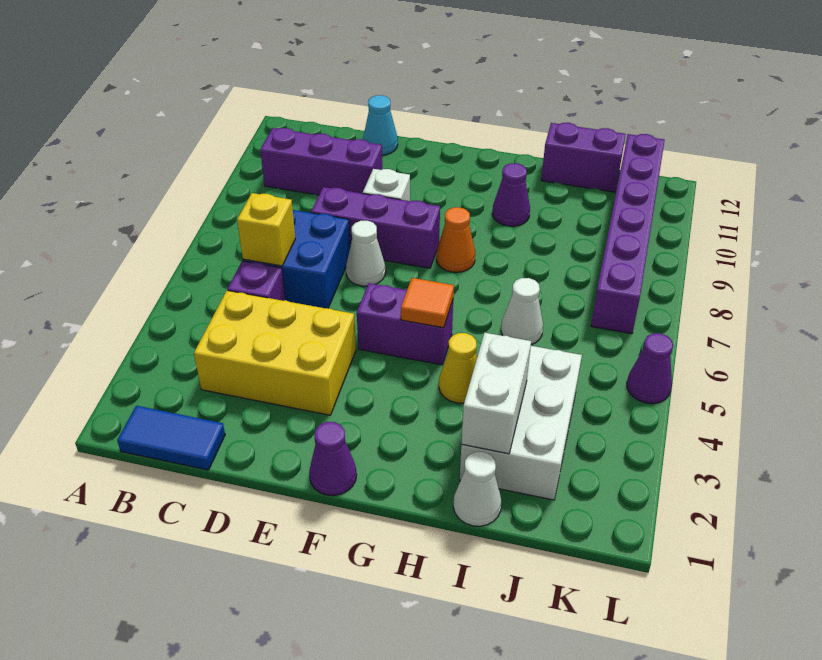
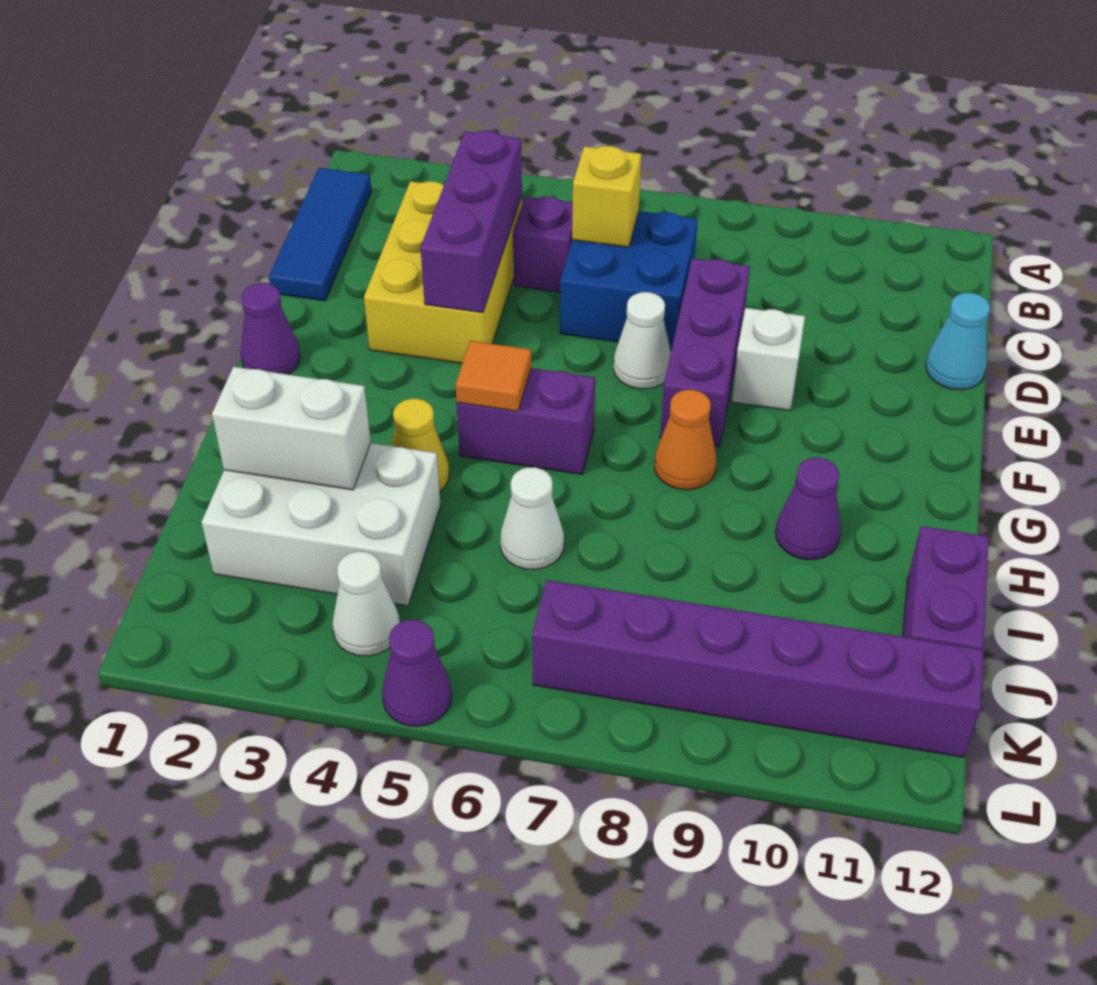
blue tile B1:C1 level 1 -> blue tile B1:D1 level 1
purple brick B10:D10 level 1 -> purple brick C4:E4 level 2
purple brick F5:G5 level 1 -> purple brick G5:G6 level 1
white cone I1 level 1 -> white cone K4 level 1

